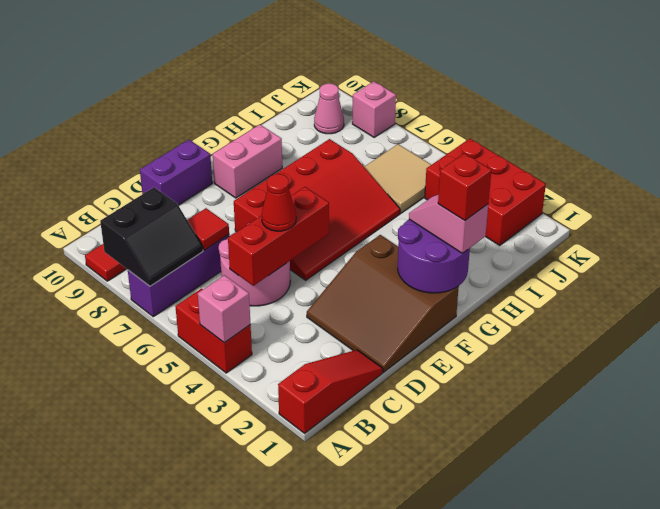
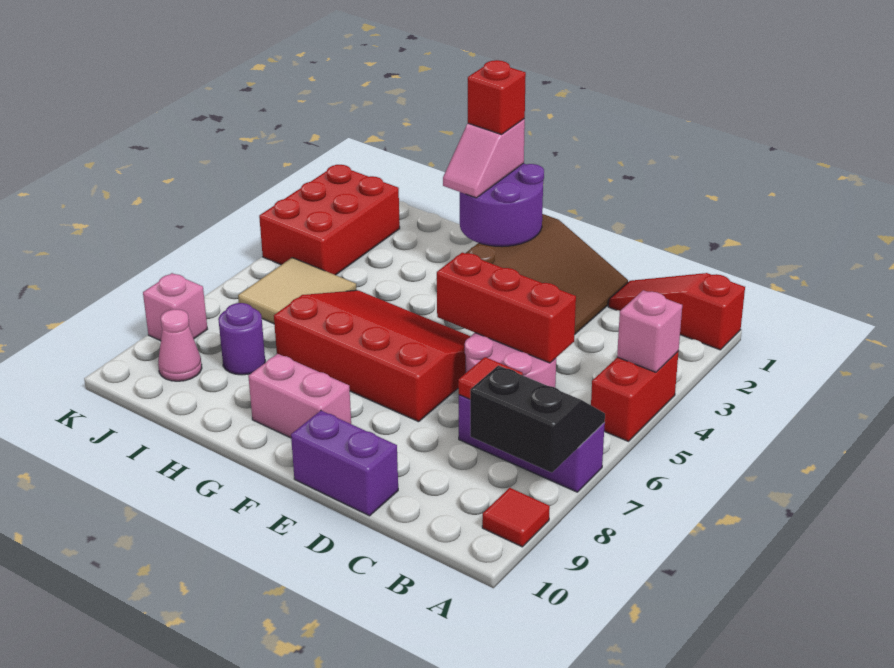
red cone D5 level 3 -> none
none -> purple round brick I8 level 1

